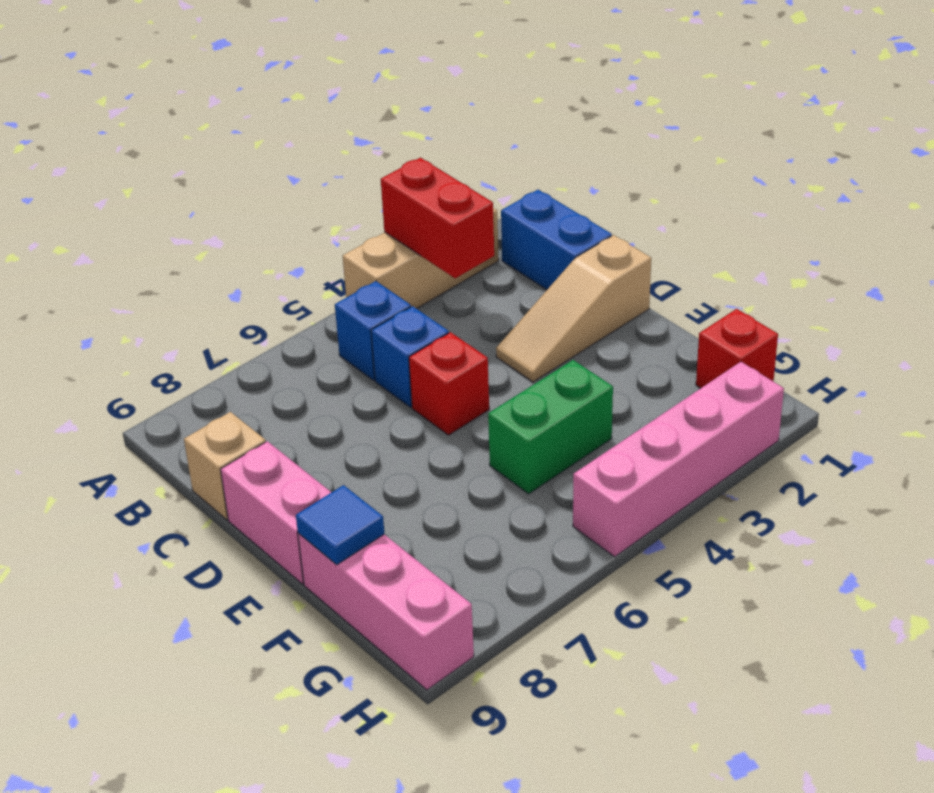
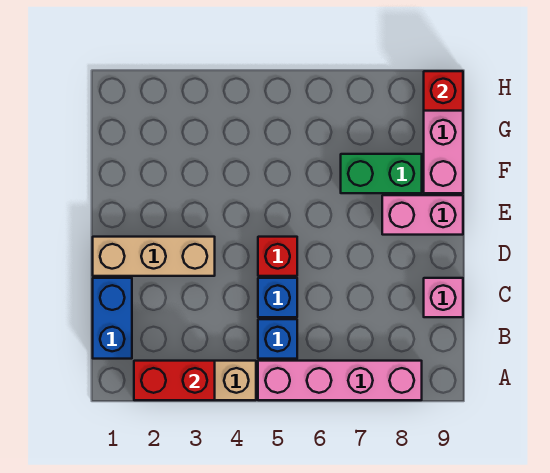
red brick A3:B3 level 2 -> red brick A2:A3 level 2
tan brick C9 level 1 -> pink brick C9 level 1
tan slope D1:D3 level 1 top 1 -> tan brick D1:D3 level 1
pink brick D9:E9 level 1 -> pink brick E8:E9 level 1
green brick F4:F5 level 1 -> green brick F7:F8 level 1
blue tile F9 level 2 -> none
red brick G1 level 1 -> red brick H9 level 2
pink brick H2:H5 level 1 -> pink brick A5:A8 level 1

